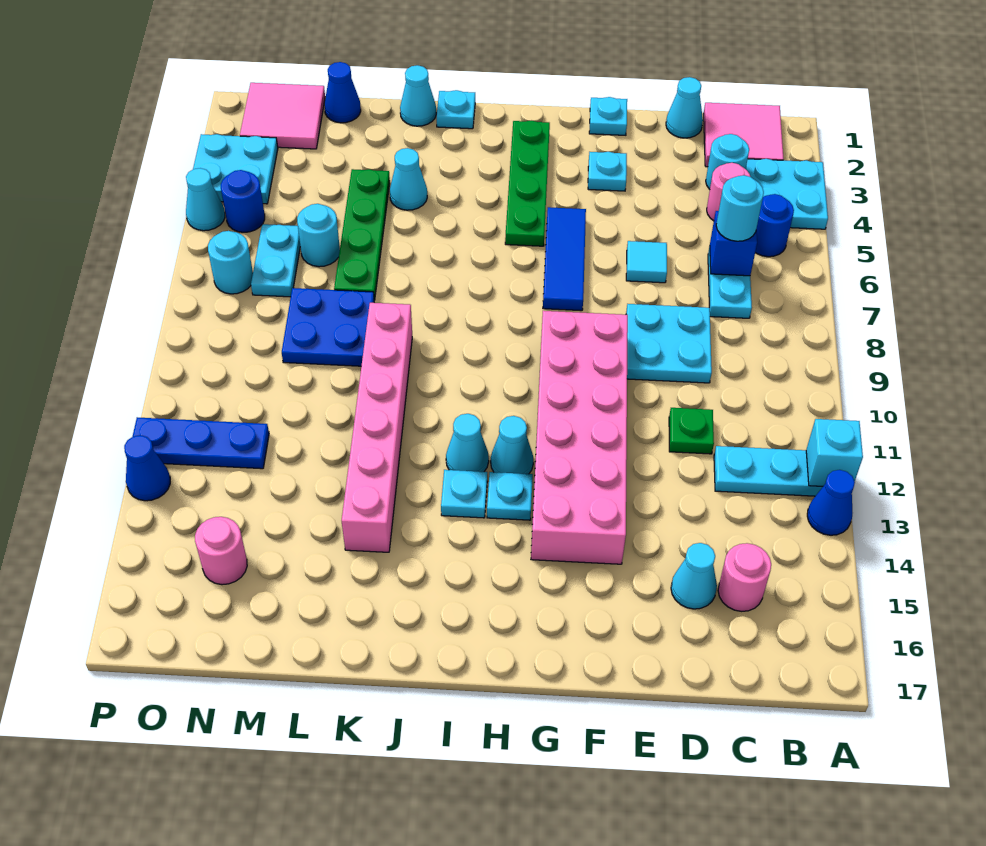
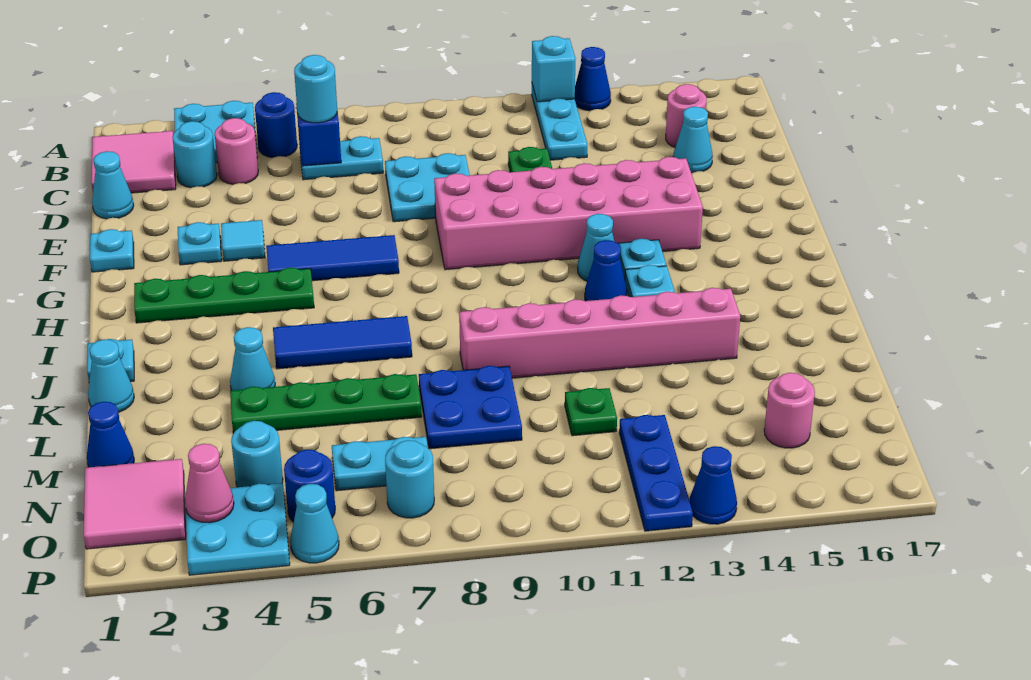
cyan tile E6 level 1 -> cyan tile F4 level 1
cyan cone I12 level 1 -> blue cone I12 level 1
none -> blue tile J5:J7 level 1
cyan round brick M6 level 1 -> cyan round brick N4 level 1
none -> green plate M11 level 1
none -> pink cone O3 level 2

